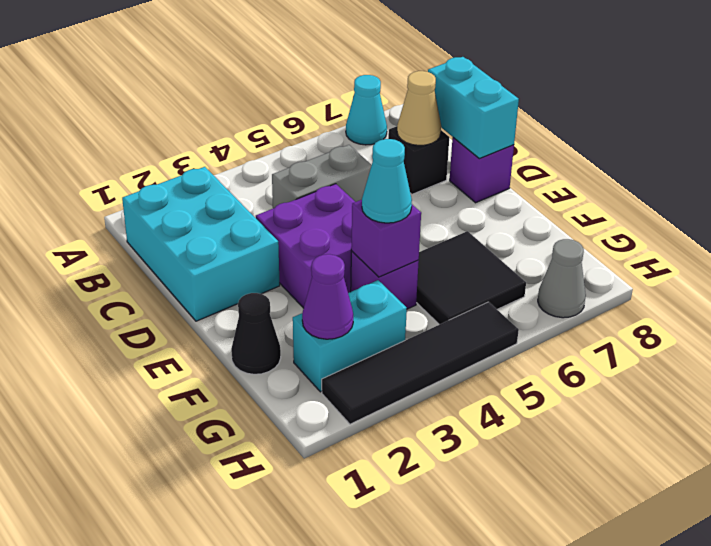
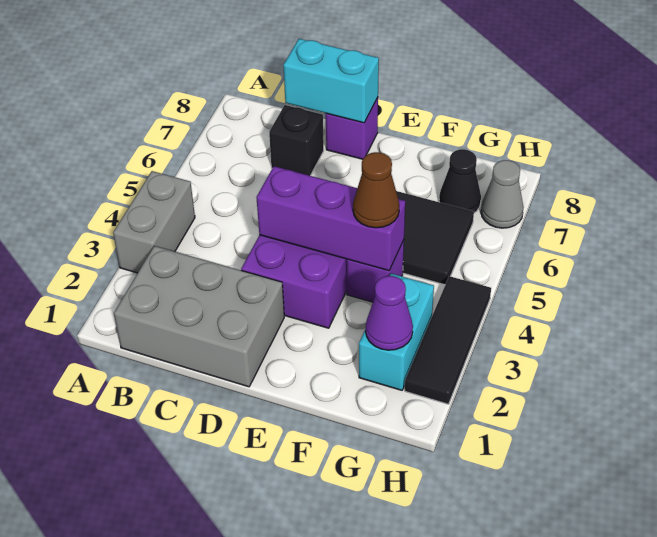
cyan cone A7 level 1 -> none
cyan brick B1:D2 level 1 -> grey brick B1:D2 level 1
grey brick C4:C5 level 1 -> grey brick A3:A4 level 1
tan cone C7 level 2 -> none
black cone F1 level 1 -> black cone G7 level 1
purple brick F4 level 2 -> purple brick D4:F4 level 2
cyan cone F4 level 3 -> brown cone F4 level 3
black tile H2:H5 level 1 -> black tile H2:H4 level 1

